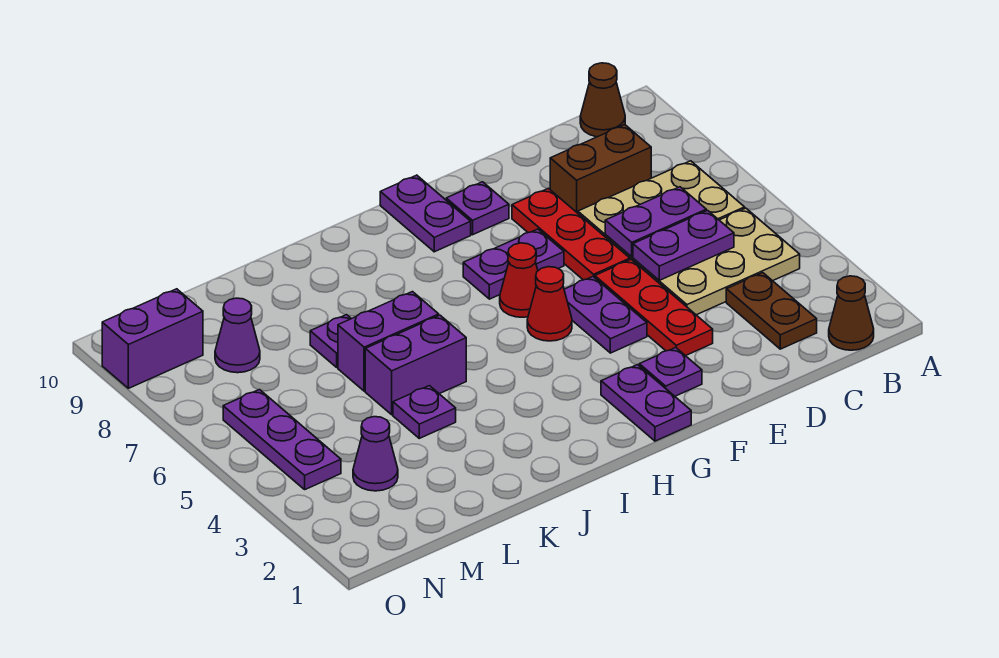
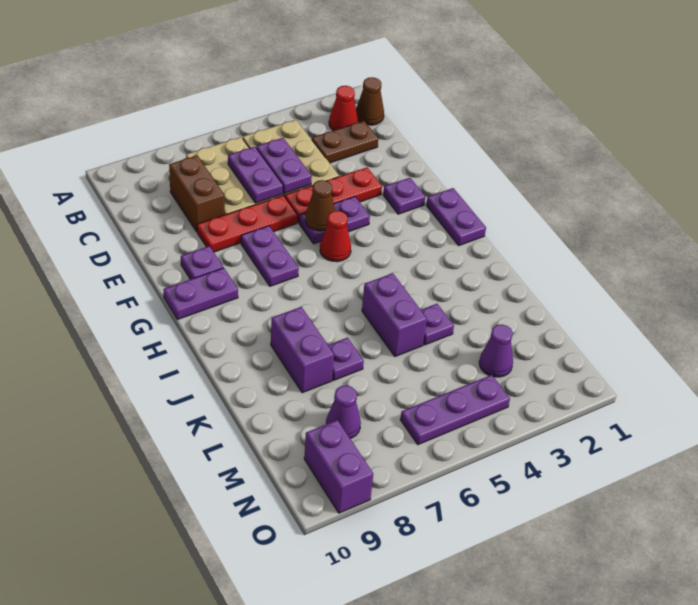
brown cone B10 level 1 -> brown cone F5 level 2
purple plate G1:G2 level 1 -> purple plate G1:H1 level 1
red cone G6 level 1 -> red cone B2 level 1
purple brick J6:K6 level 1 -> purple brick J8:K8 level 1

